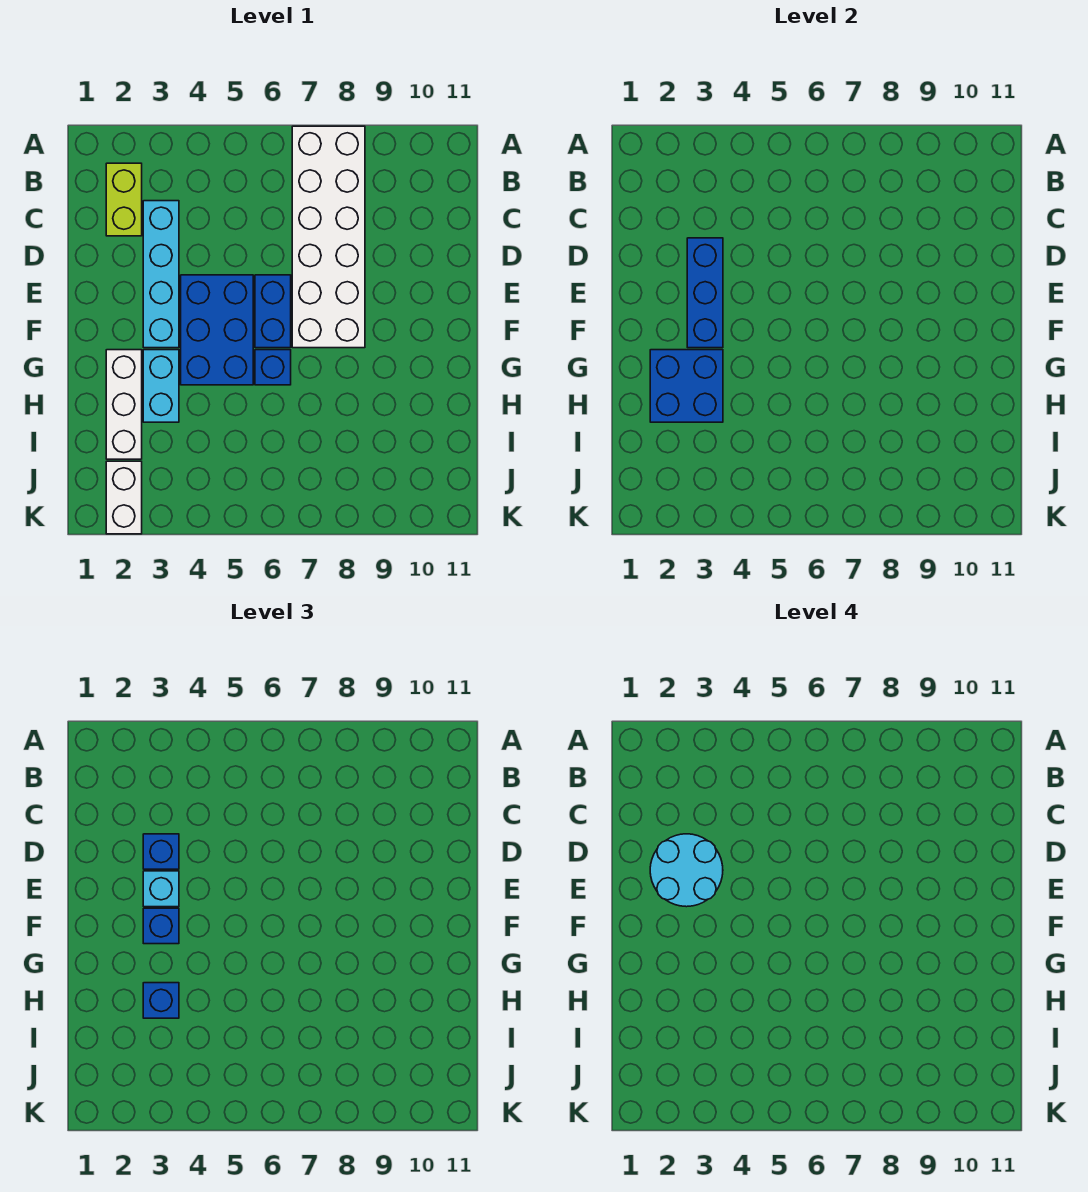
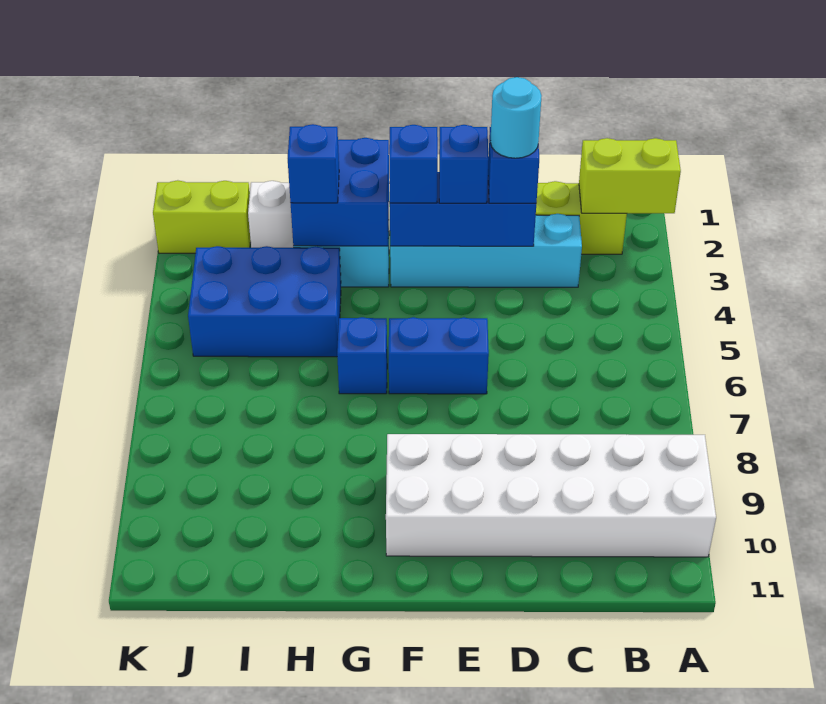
none -> lime brick A2:B2 level 2
white brick A7:F8 level 1 -> white brick A9:F10 level 1
cyan round brick D2:E3 level 4 -> cyan round brick D3 level 4
cyan brick E3 level 3 -> blue brick E3 level 3
blue brick E4:G5 level 1 -> blue brick H4:J5 level 1
white brick J2:K2 level 1 -> lime brick J2:K2 level 1

